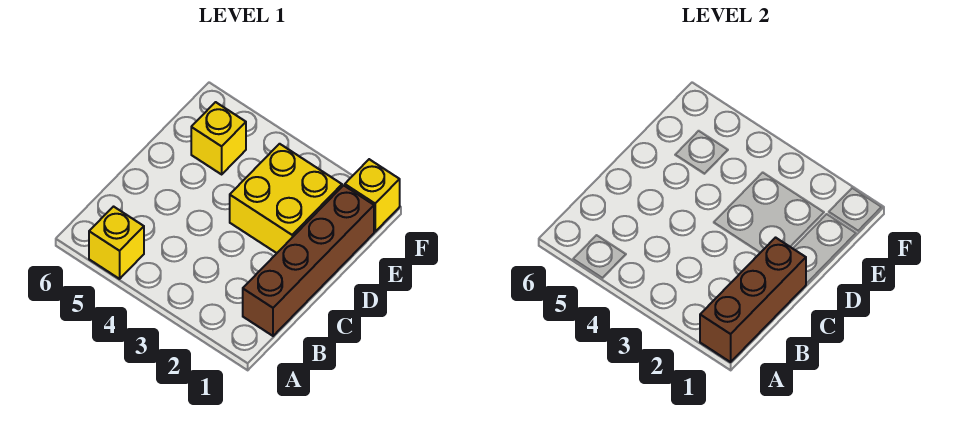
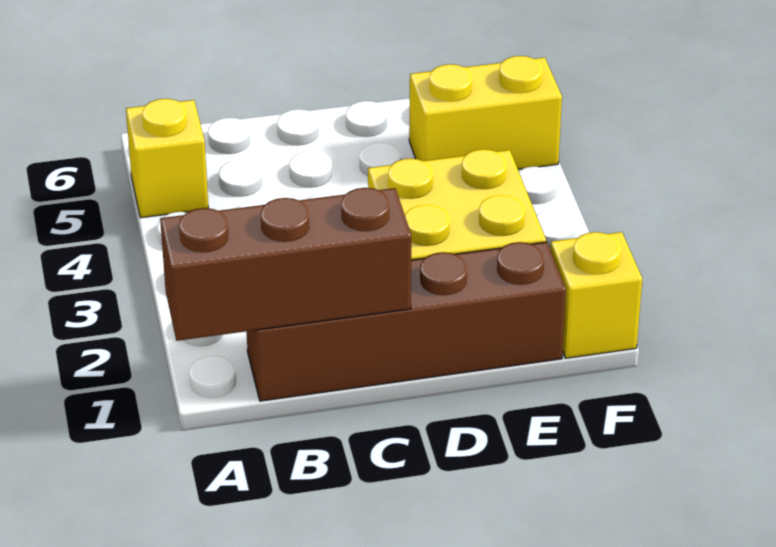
yellow brick E5 level 1 -> yellow brick E5:F5 level 1

